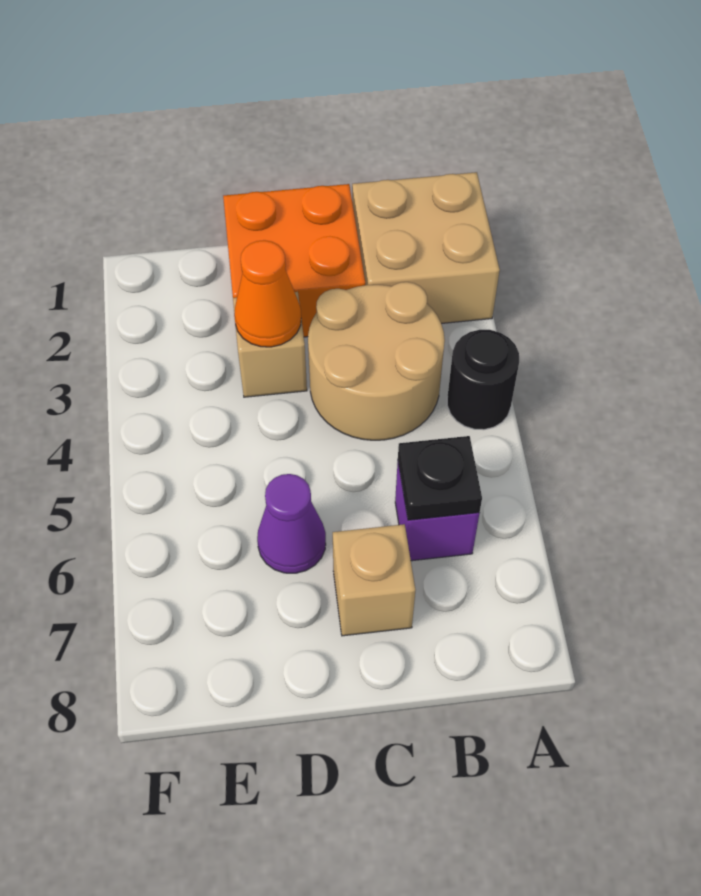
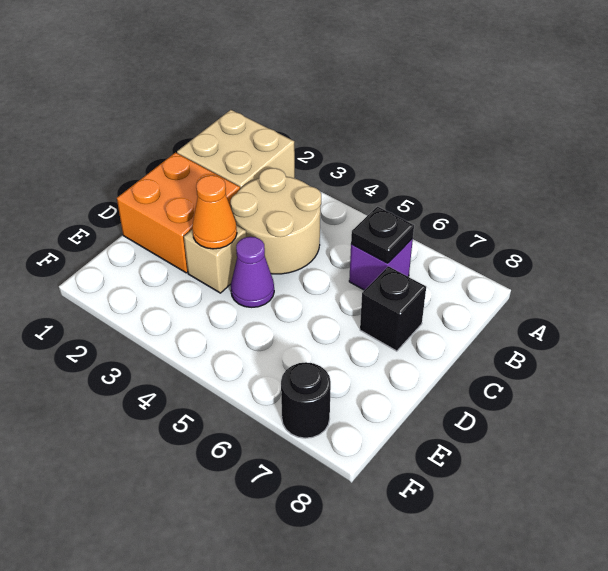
black round brick A4 level 1 -> black round brick F7 level 1
tan brick C7 level 1 -> black brick C7 level 1
purple cone D6 level 1 -> purple cone D4 level 1

